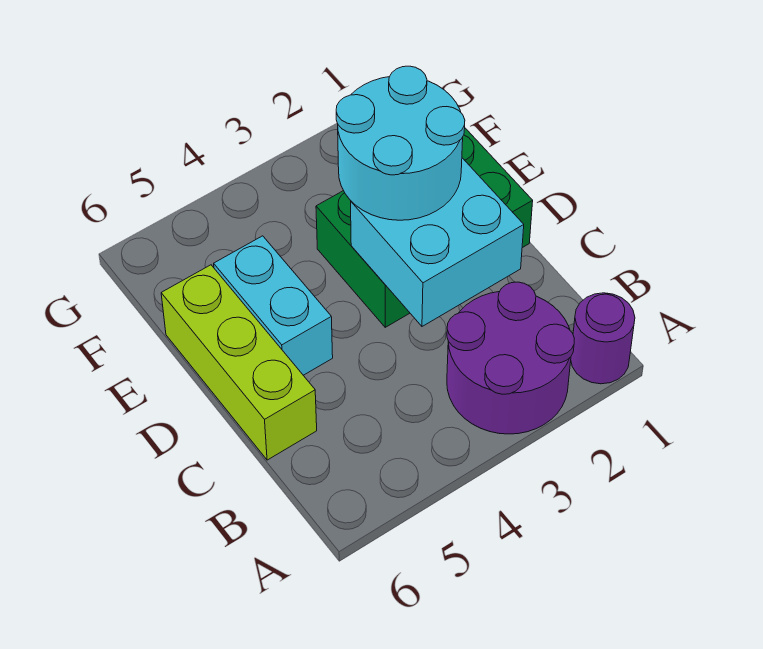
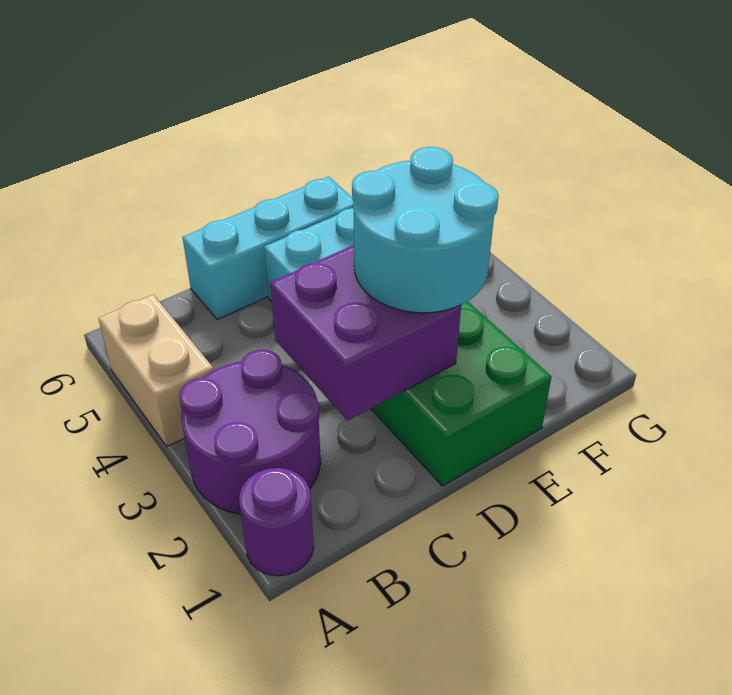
none -> tan brick A4:A5 level 1
cyan brick C2:D3 level 2 -> purple brick C2:D3 level 2
lime brick C6:E6 level 1 -> cyan brick C6:E6 level 1

